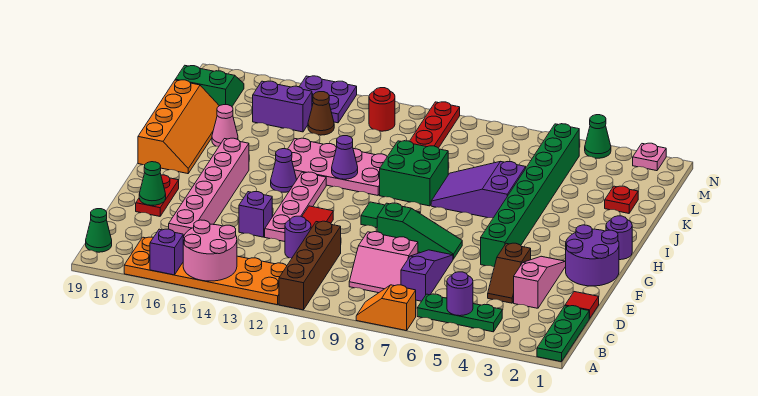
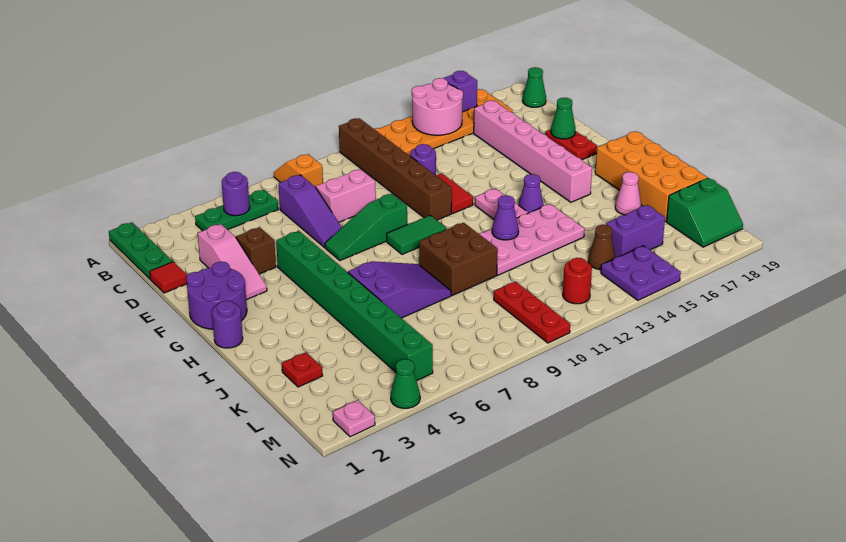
orange slope A7:A8 level 1 top 7 -> orange slope A8:B8 level 1 top B
brown brick A11:D11 level 1 -> brown brick A11:F11 level 1
pink plate E13:H13 level 1 -> pink plate G13:H13 level 1
purple brick E14 level 1 -> none
orange slope H18:K19 level 1 top 19 -> orange brick H18:K19 level 1
green brick I9:J10 level 1 -> brown brick I9:J10 level 1

